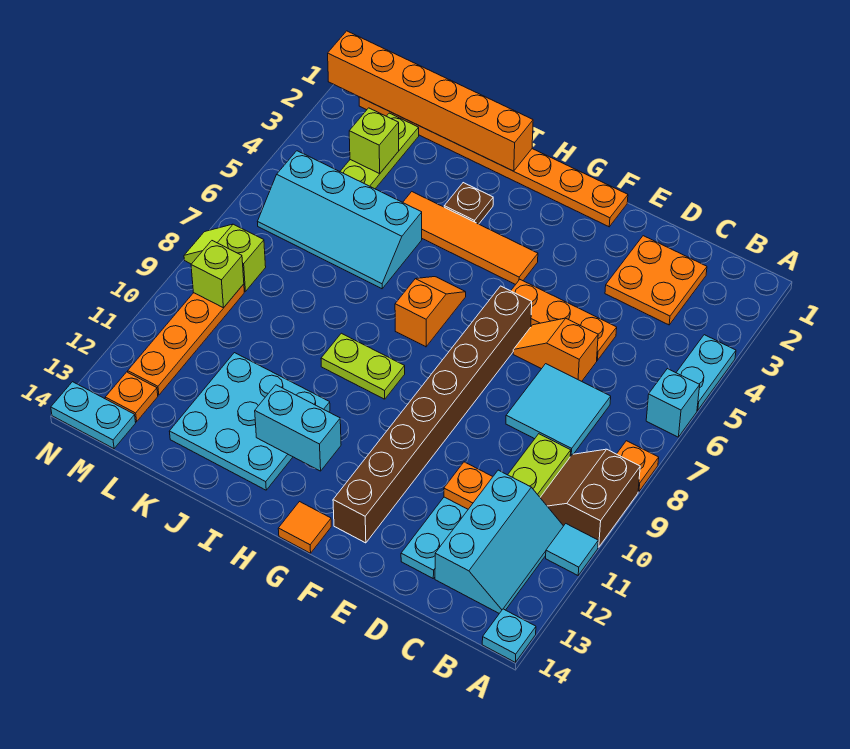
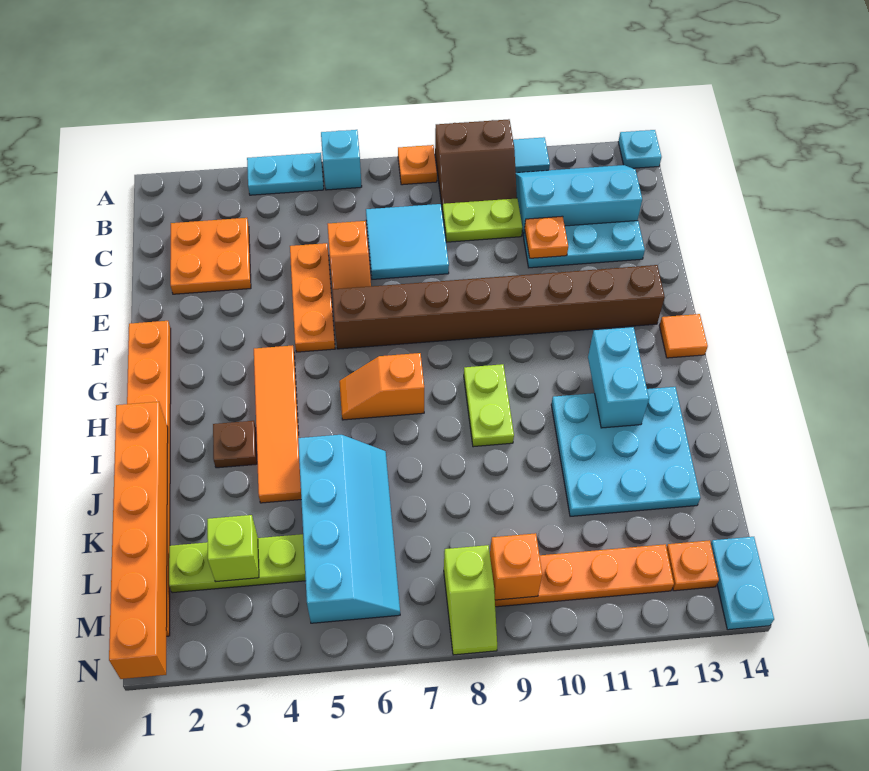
lime brick M9 level 2 -> orange brick M9 level 2

